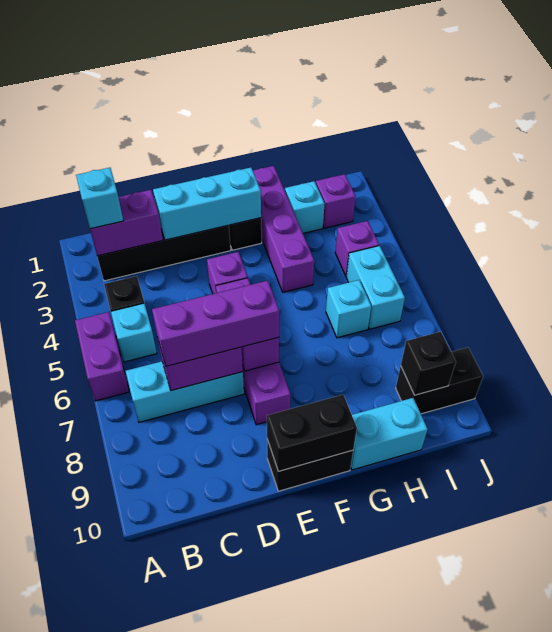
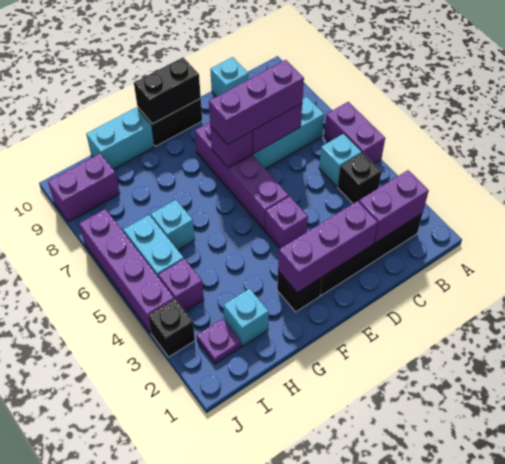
cyan brick B2 level 3 -> cyan brick C10 level 1
cyan brick D2:F2 level 2 -> purple brick D2:F2 level 2
purple brick G1:G4 level 1 -> purple brick J4:J7 level 1
purple brick I2 level 1 -> purple plate I2 level 1
black brick I9:J9 level 1 -> purple brick I9:J9 level 1
black brick I9 level 2 -> black brick J3 level 1

